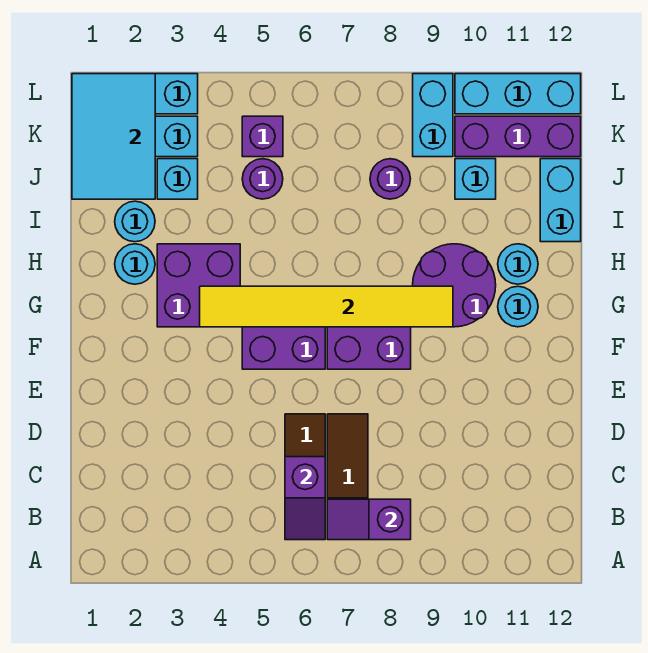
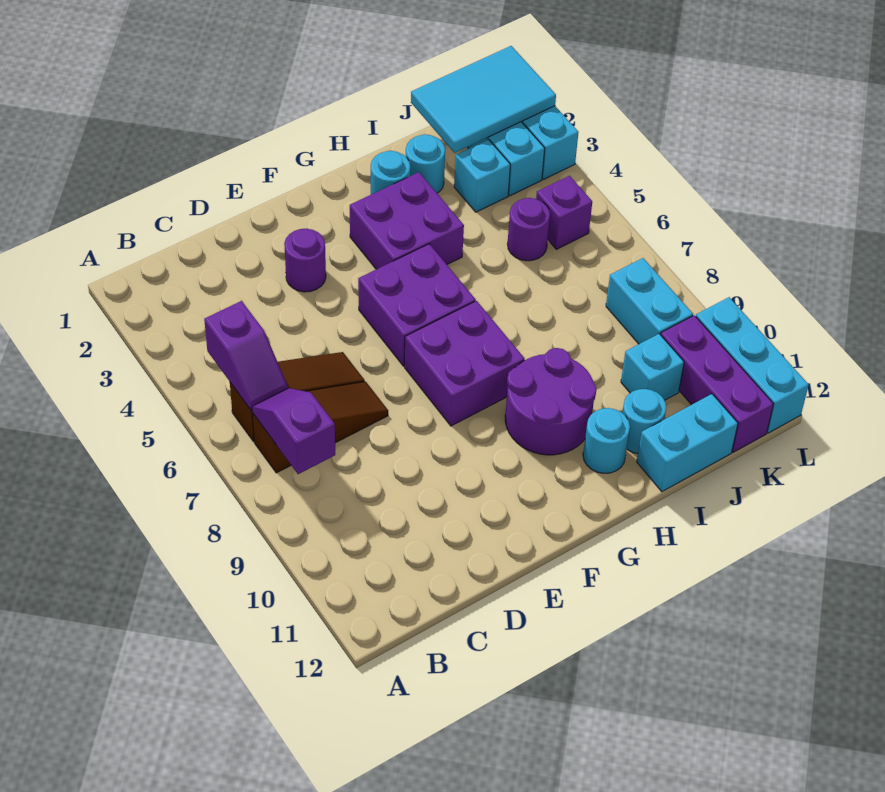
purple slope B6:C6 level 2 top C -> purple slope B5:B6 level 2 top 5
yellow tile G4:G9 level 2 -> none
cyan round brick G11 level 1 -> cyan round brick I11 level 1
purple round brick J8 level 1 -> purple round brick E3 level 1
cyan brick K9:L9 level 1 -> cyan brick K8:K9 level 1

